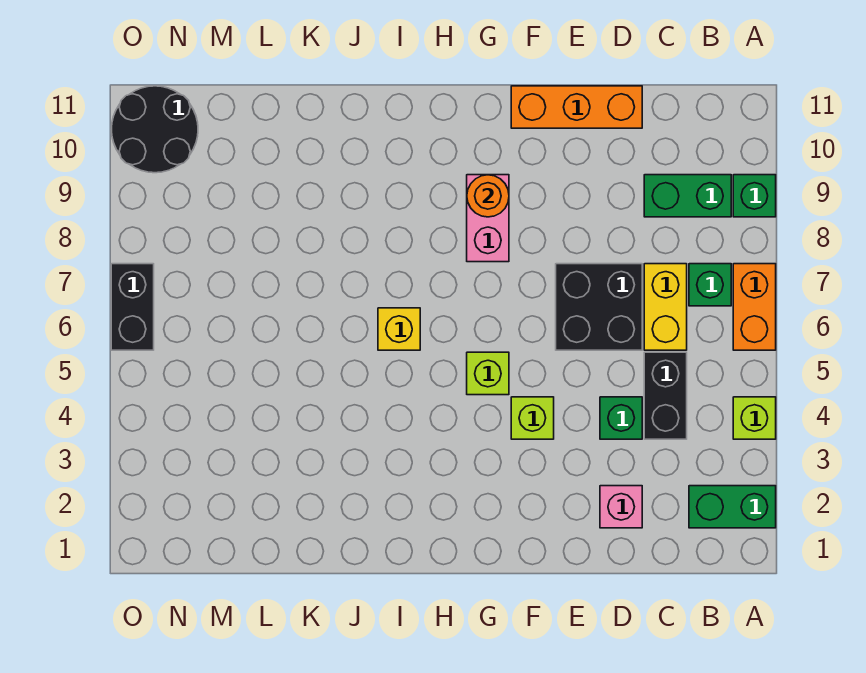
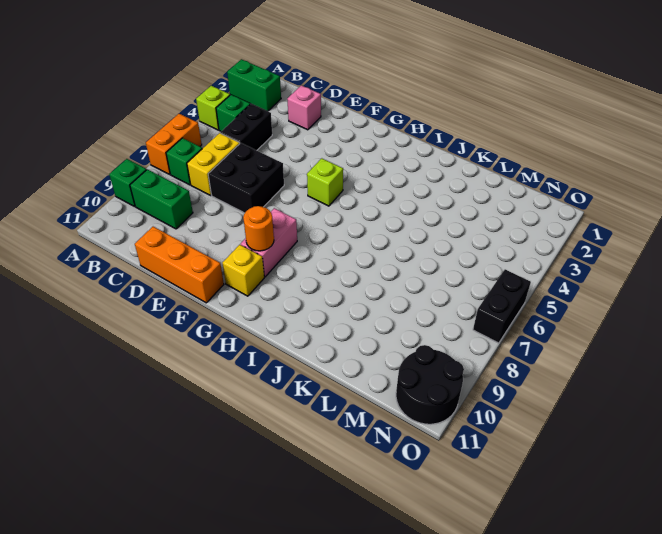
green brick D4 level 1 -> green brick B4 level 1
lime brick F4 level 1 -> none
yellow brick I6 level 1 -> yellow brick G10 level 1

